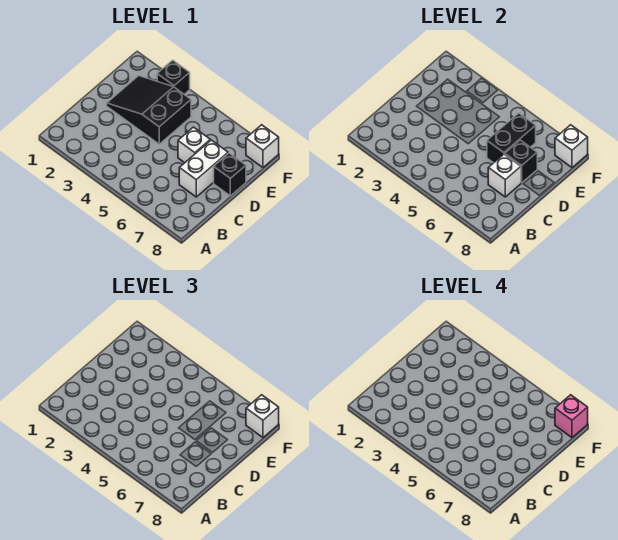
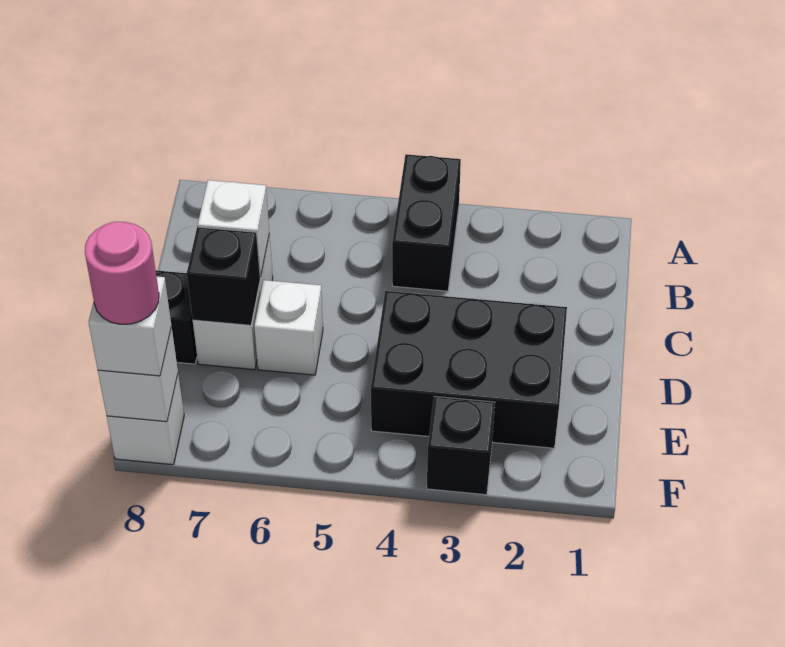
black slope D2:E4 level 1 top 4 -> black brick D2:E4 level 1
black brick D6:E6 level 2 -> black brick A4:B4 level 1
pink brick F8 level 4 -> pink round brick F8 level 4

